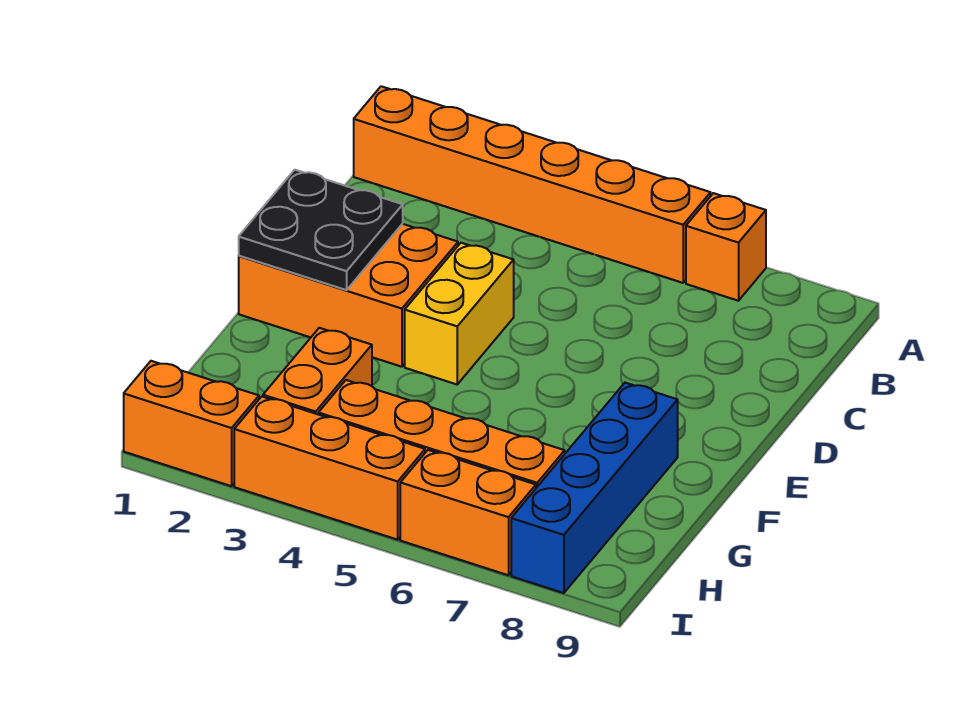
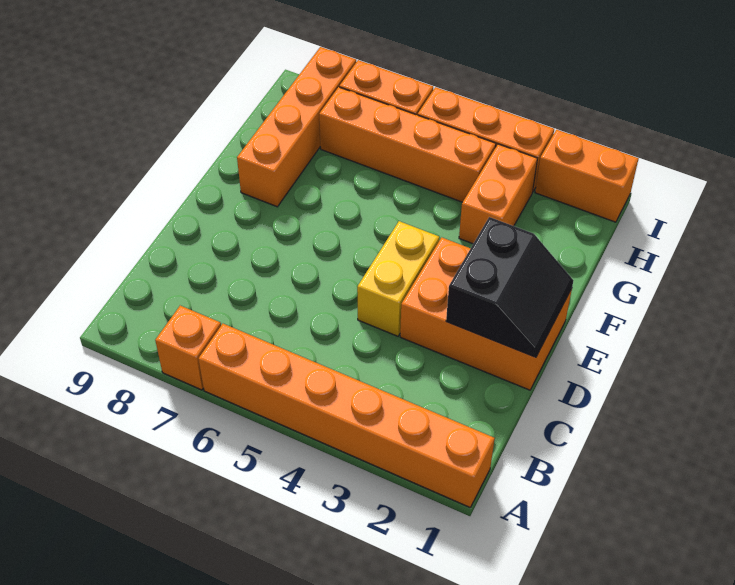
black plate D1:E2 level 2 -> black slope D1:E2 level 2 top 2
blue brick F8:I8 level 1 -> orange brick F8:I8 level 1

